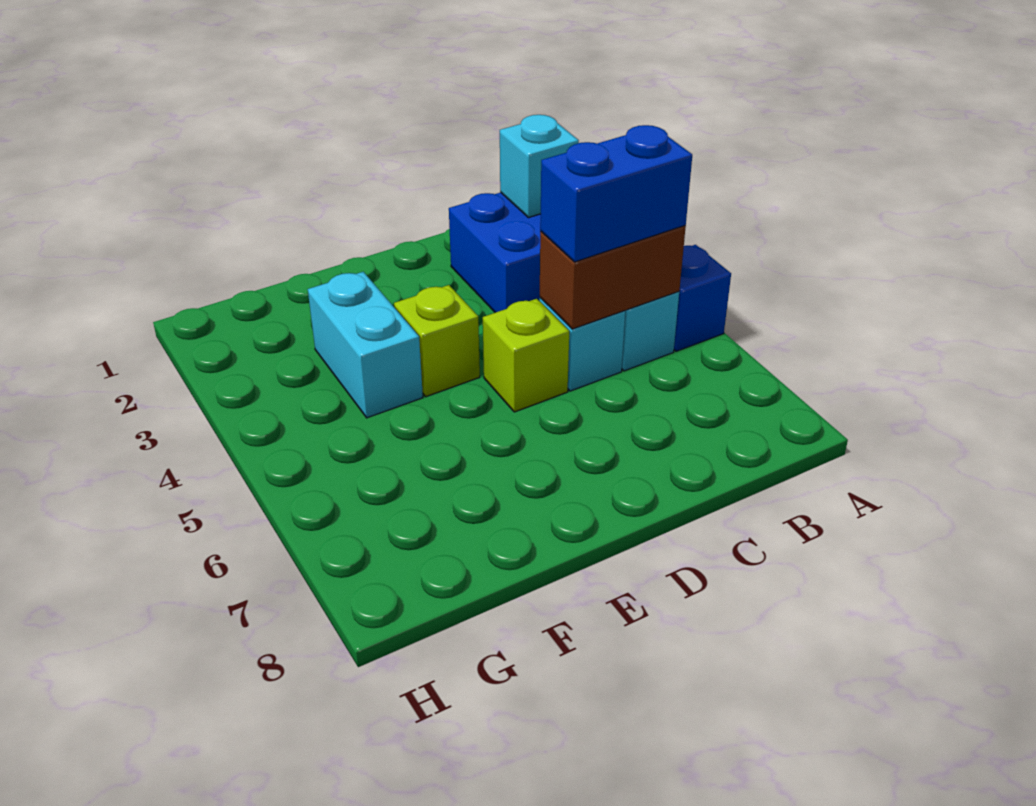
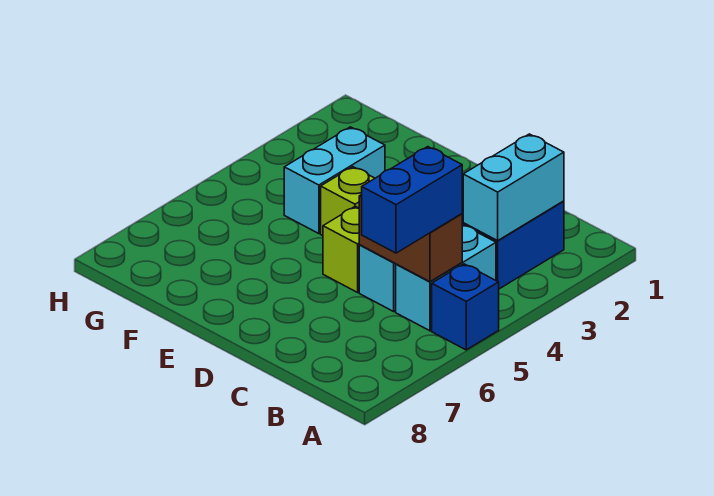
cyan brick B2 level 2 -> cyan brick B2:B3 level 2
blue brick B5:C5 level 3 -> blue brick B5:B6 level 3

